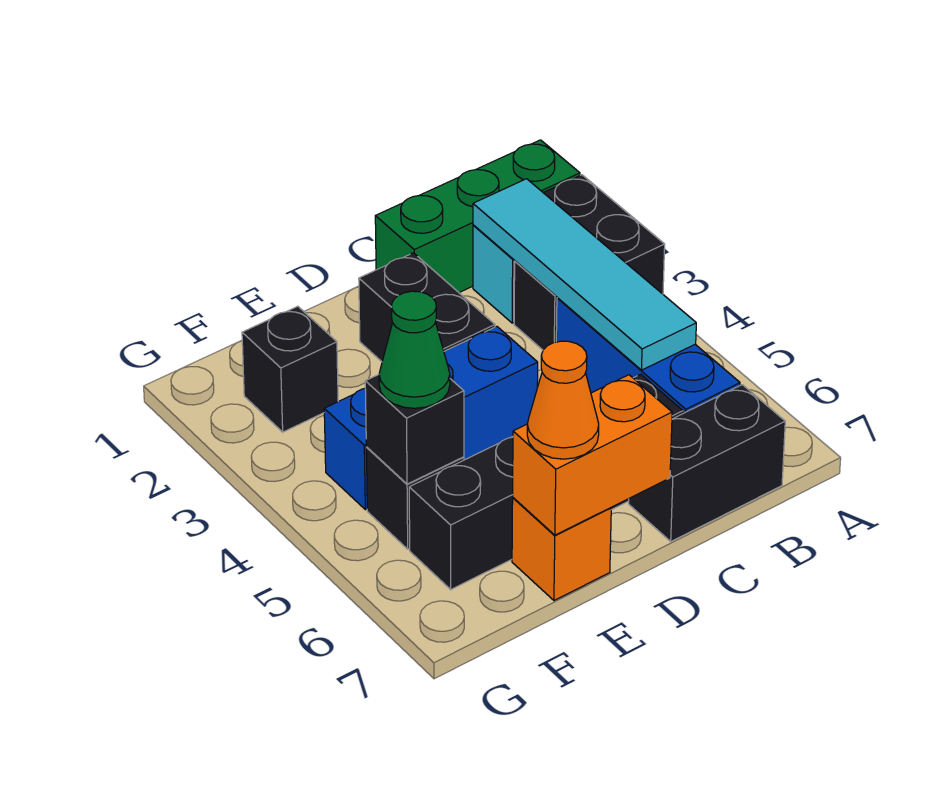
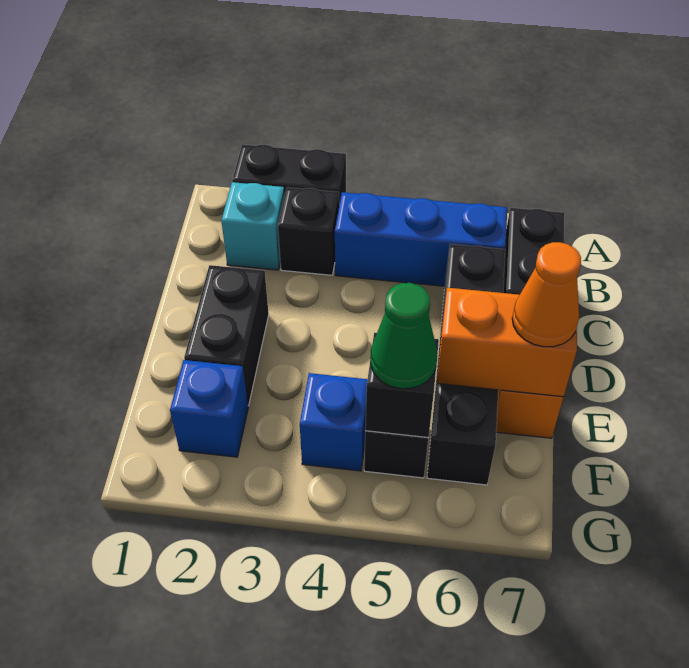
green brick A1:C1 level 1 -> none
cyan tile B2:B5 level 2 -> none
black brick D2:D3 level 1 -> black brick D2:E2 level 1
blue brick D4:F4 level 1 -> blue brick F4 level 1
orange brick D7:E7 level 2 -> orange brick E6:E7 level 2
black brick F2 level 1 -> blue brick F2 level 1

